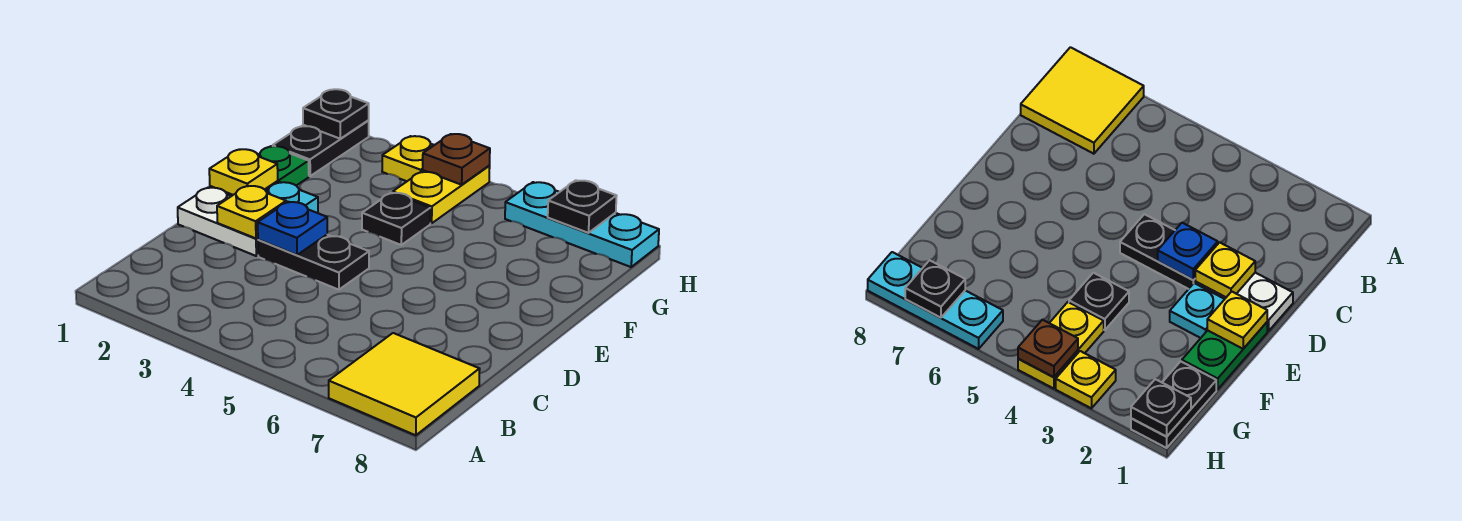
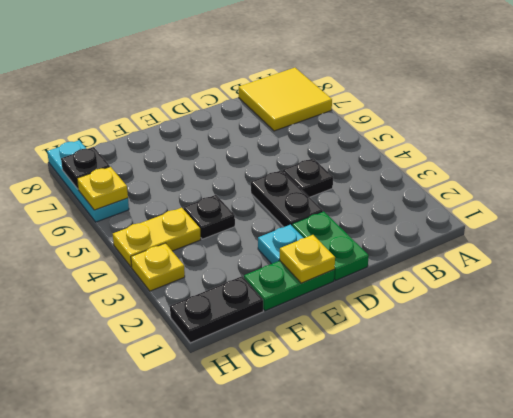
white plate D1:D2 level 1 -> green plate D1:D2 level 1
yellow plate D2 level 2 -> yellow plate H6 level 2
blue plate D3 level 2 -> none
black plate H1 level 2 -> black plate C4 level 1
brown plate H4 level 2 -> none

